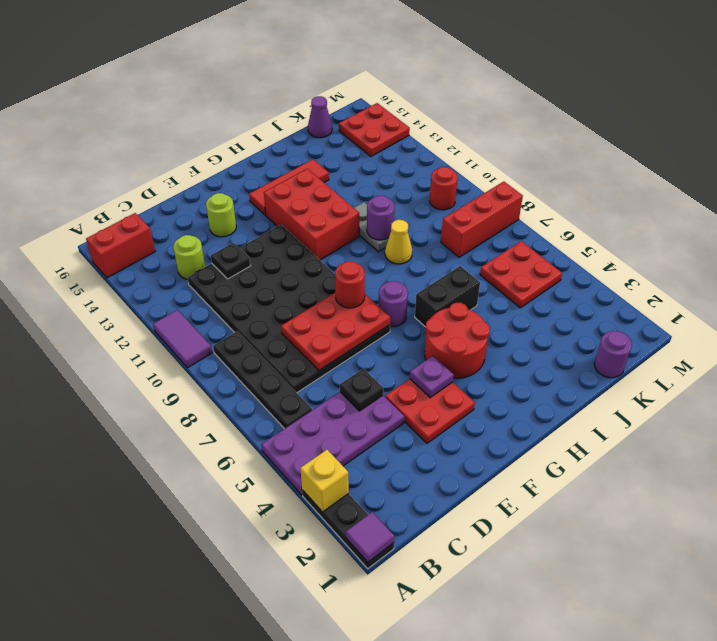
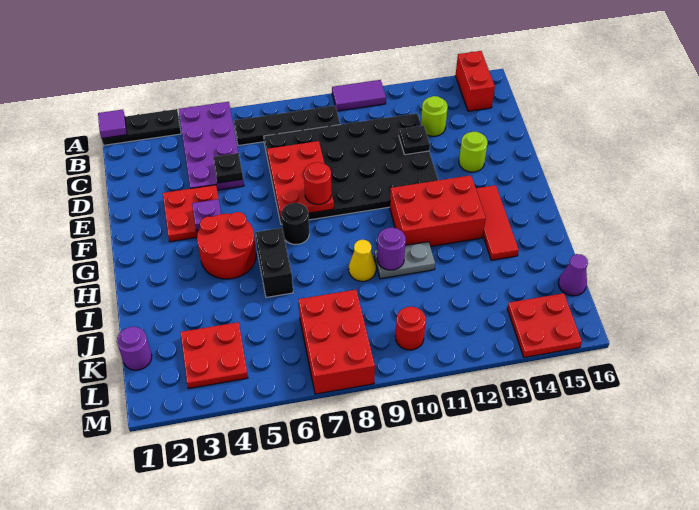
yellow brick A3 level 2 -> none
purple round brick G7 level 1 -> black round brick G7 level 1
red plate K5:L6 level 1 -> red plate K3:L4 level 1
red brick K8:M8 level 1 -> red brick K7:M8 level 1

